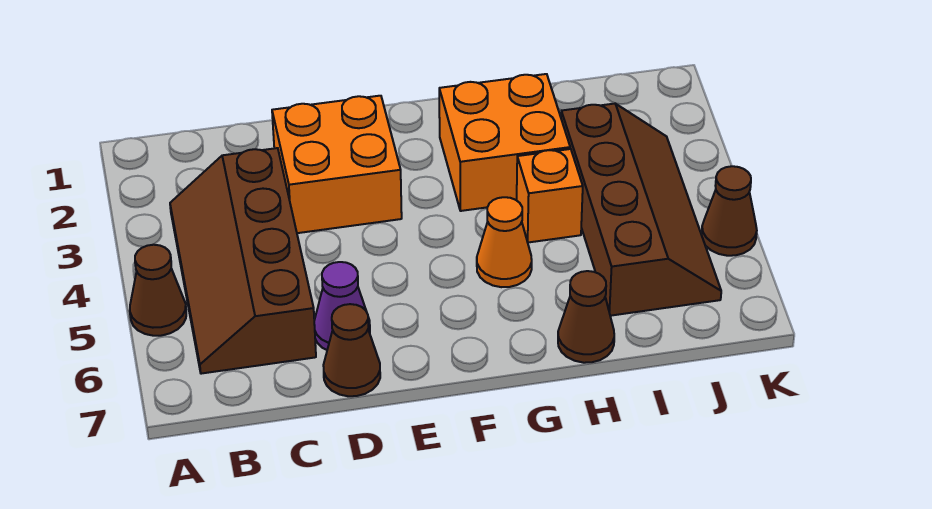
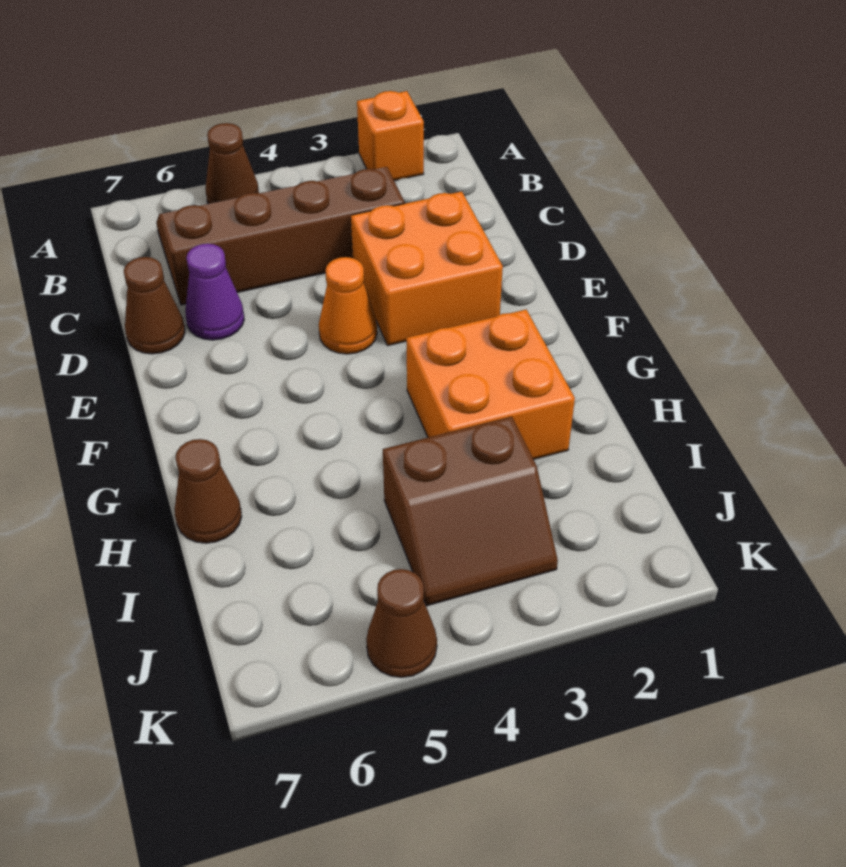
orange cone G5 level 1 -> orange cone E4 level 1
orange brick H4 level 1 -> orange brick A2 level 1
brown slope I3:J6 level 1 top I -> brown slope I3:J4 level 1 top I

